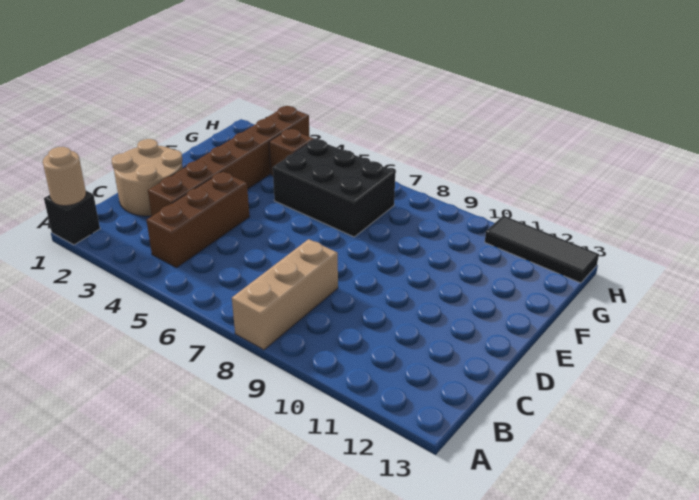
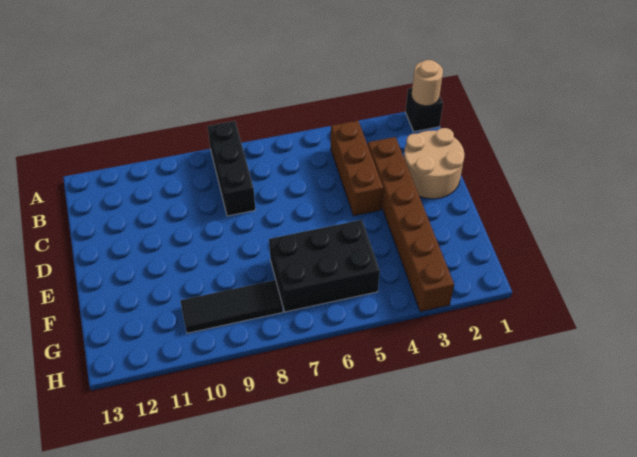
tan brick A8:C8 level 1 -> black brick A8:C8 level 1
brown brick G4 level 1 -> none
black tile H11:H13 level 1 -> black tile G8:G10 level 1

